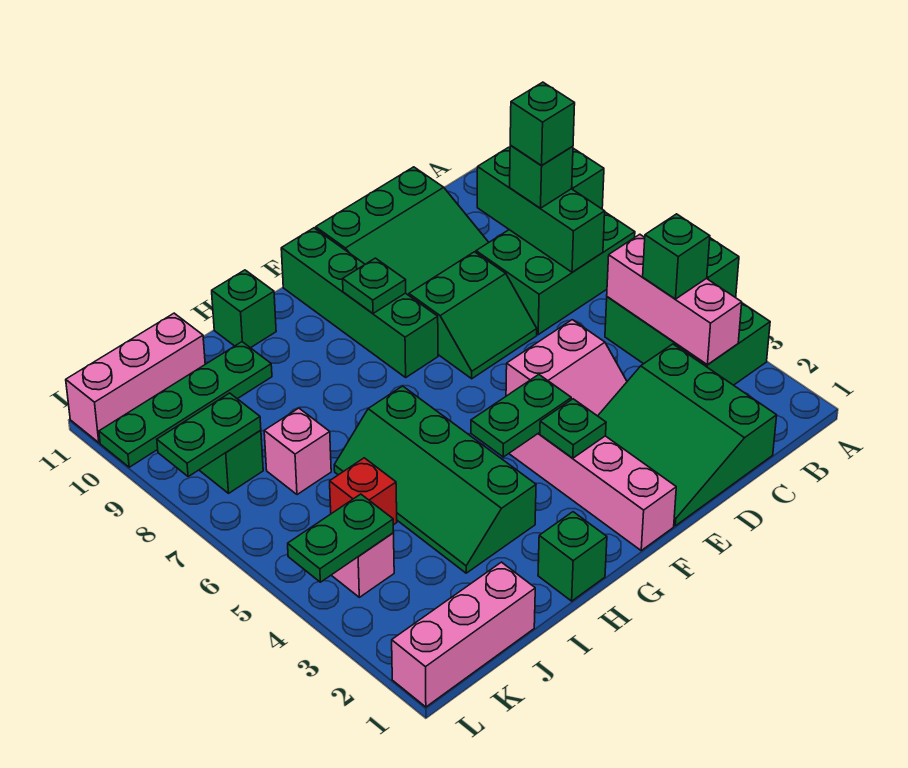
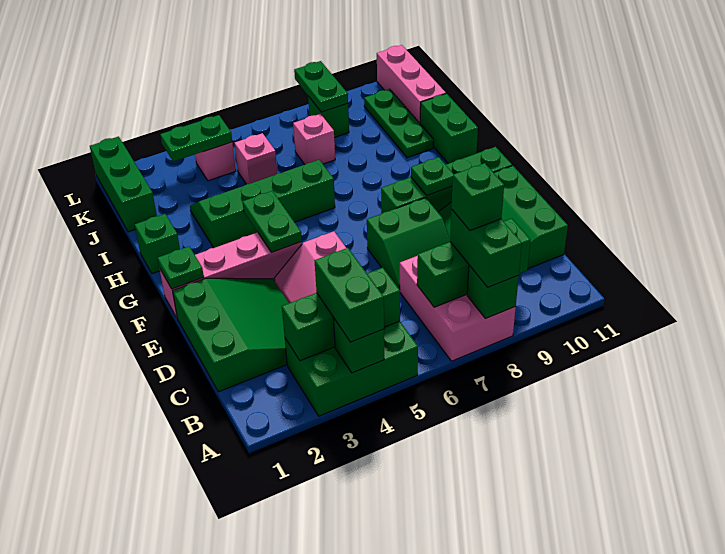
green brick A7:C8 level 1 -> pink brick A7:C8 level 1
pink brick B3:B5 level 2 -> green brick B3:B5 level 2
green brick B4 level 3 -> green brick A4:B4 level 3
green brick B8 level 3 -> green brick A8:B8 level 3
green slope C1:E3 level 1 top C -> green slope C1:E3 level 1 top 1
green slope D7:E8 level 1 top 8 -> green slope D7:E8 level 1 top E
green plate F3 level 2 -> green plate F1 level 2
green brick H11 level 1 -> green brick H11:I11 level 1
green plate I10:L10 level 1 -> green plate I10:K10 level 1
pink brick J1:L1 level 1 -> green brick J1:L1 level 1
red brick J5 level 1 -> pink brick J5 level 1
green plate K4:L4 level 2 -> green plate K3:K4 level 2

